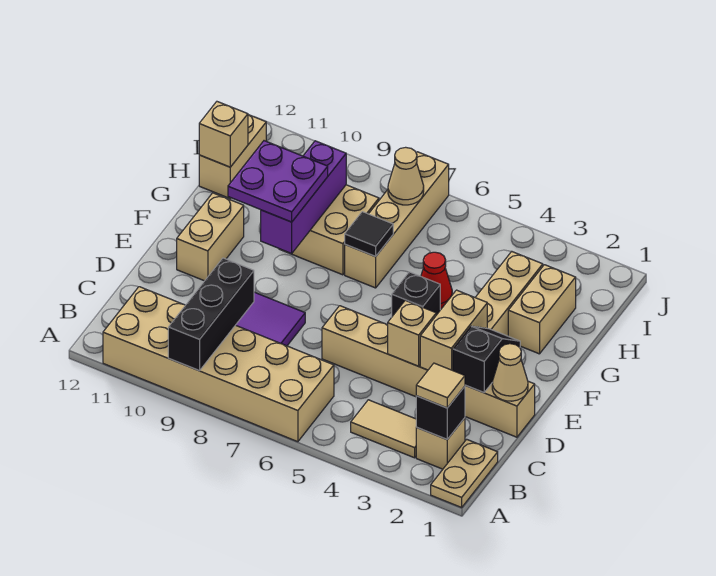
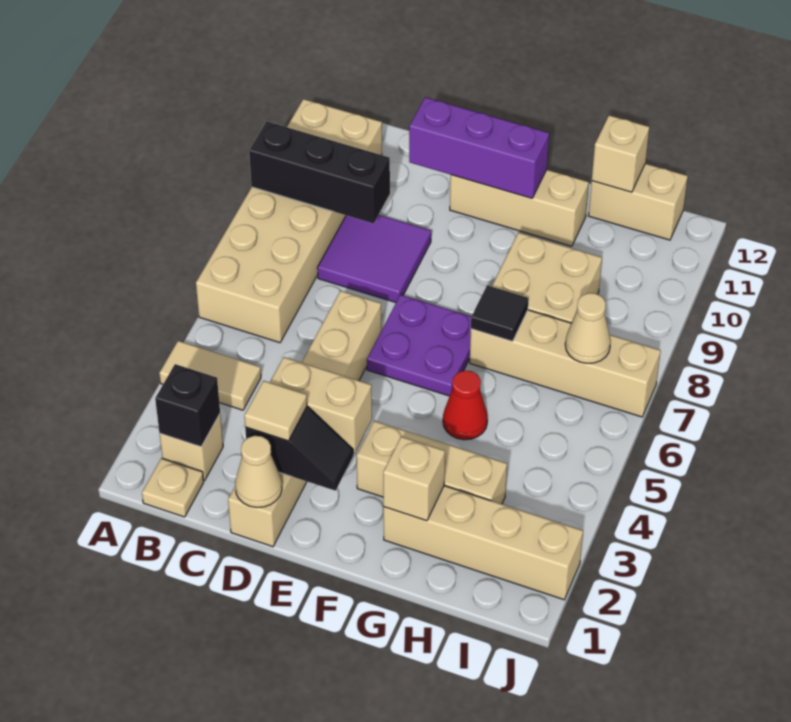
tan plate A1:B1 level 1 -> tan plate B1 level 1
tan tile B2 level 3 -> tan tile D2 level 3
tan tile B3:B4 level 1 -> tan tile A4:B4 level 1
tan brick D4 level 2 -> tan brick G2 level 2
tan brick E11:F11 level 1 -> tan brick E11:G11 level 1
black brick F5 level 1 -> none
purple brick F9:H9 level 2 -> purple brick D11:F11 level 2
purple plate F9:G10 level 3 -> purple plate E6:F7 level 1
tan brick G2:H2 level 1 -> tan brick G2:J2 level 1

